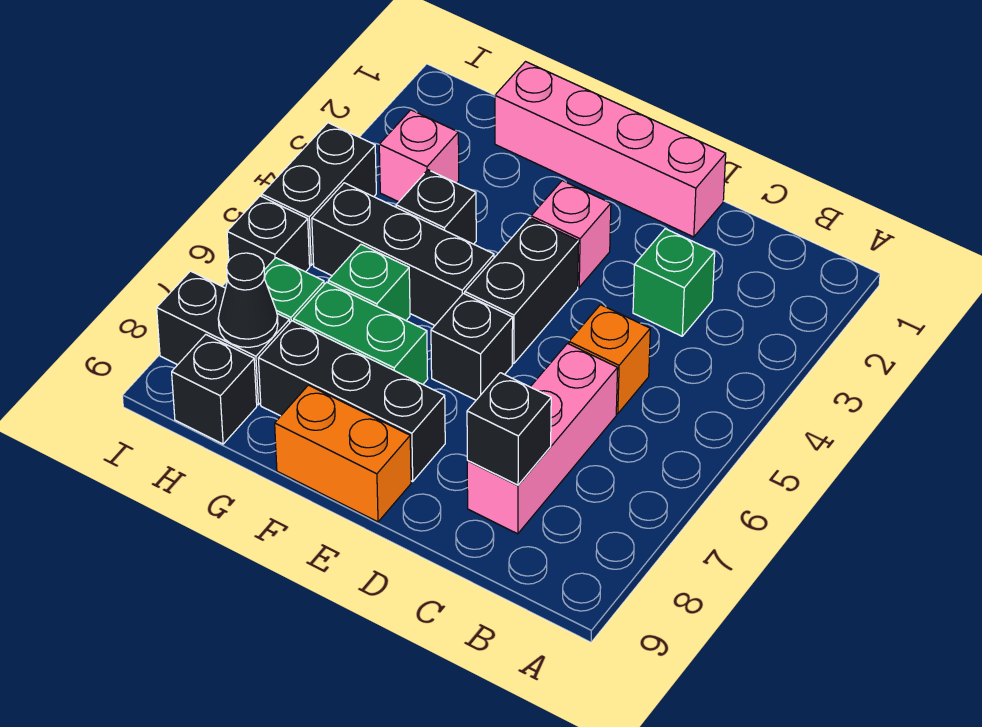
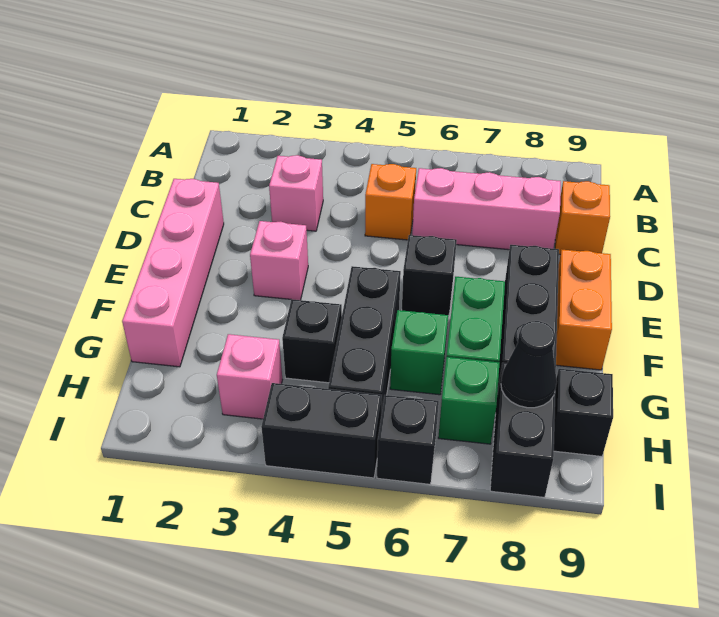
green brick C3 level 1 -> pink brick C3 level 1
black brick C8 level 2 -> none
none -> orange brick C9 level 1
black brick E4:E5 level 1 -> none

